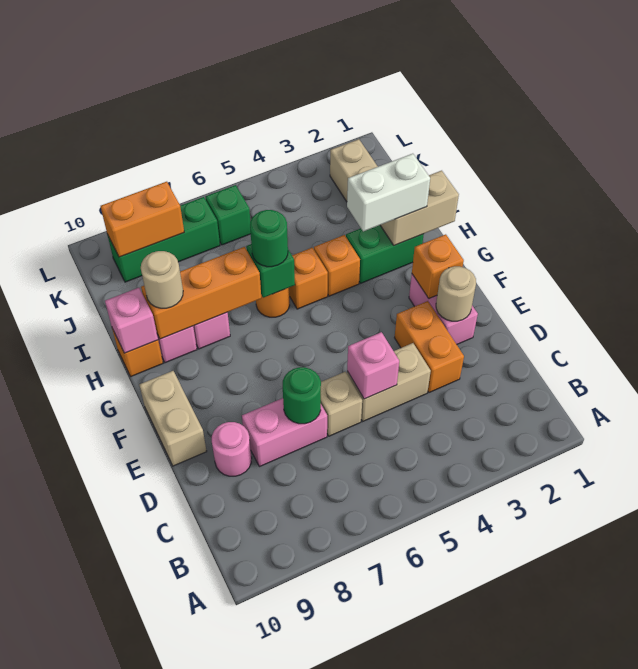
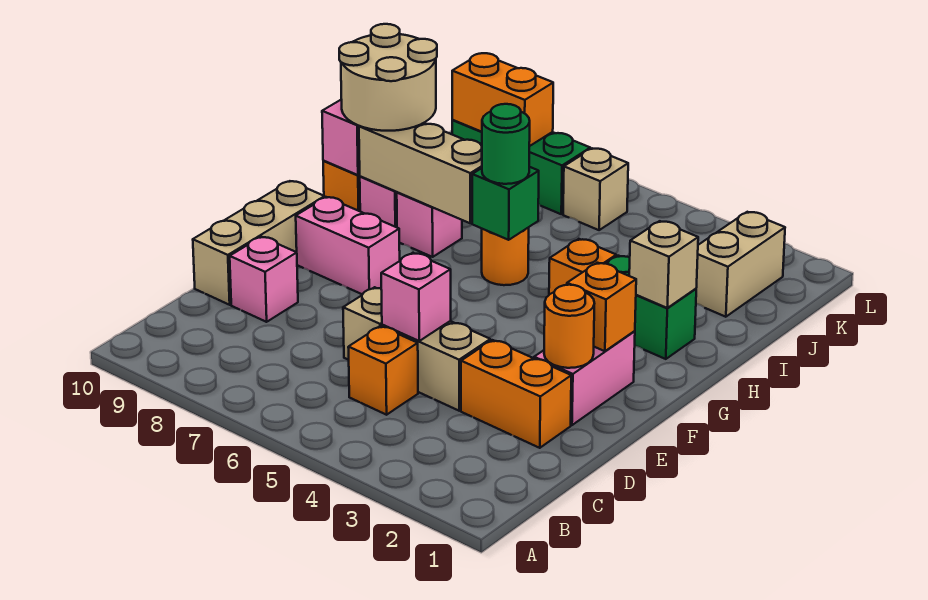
orange brick D3:E3 level 1 -> orange brick D2:D3 level 1
pink brick D7:D8 level 1 -> pink brick F8:F9 level 1
green round brick D7 level 2 -> none
pink round brick D9 level 1 -> pink brick D9 level 1
tan round brick E2 level 2 -> orange round brick E2 level 2
tan brick E10:F10 level 1 -> tan brick D10:F10 level 1
tan brick H1:H2 level 2 -> tan brick H2 level 2
white brick H2:H3 level 3 -> none
orange brick H5 level 1 -> orange brick C5 level 1
orange brick H7:H9 level 2 -> tan brick H7:H9 level 2
tan round brick H9 level 3 -> tan round brick H9:I10 level 3
green brick K6 level 1 -> tan brick K6 level 1

